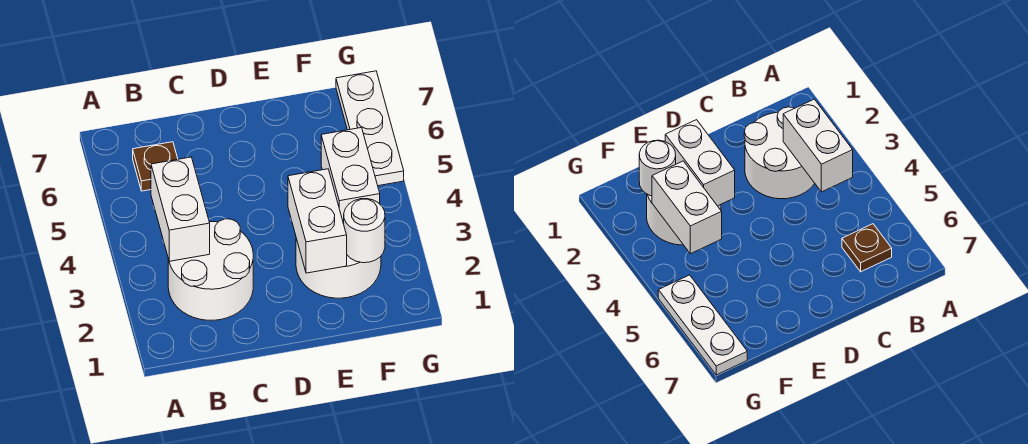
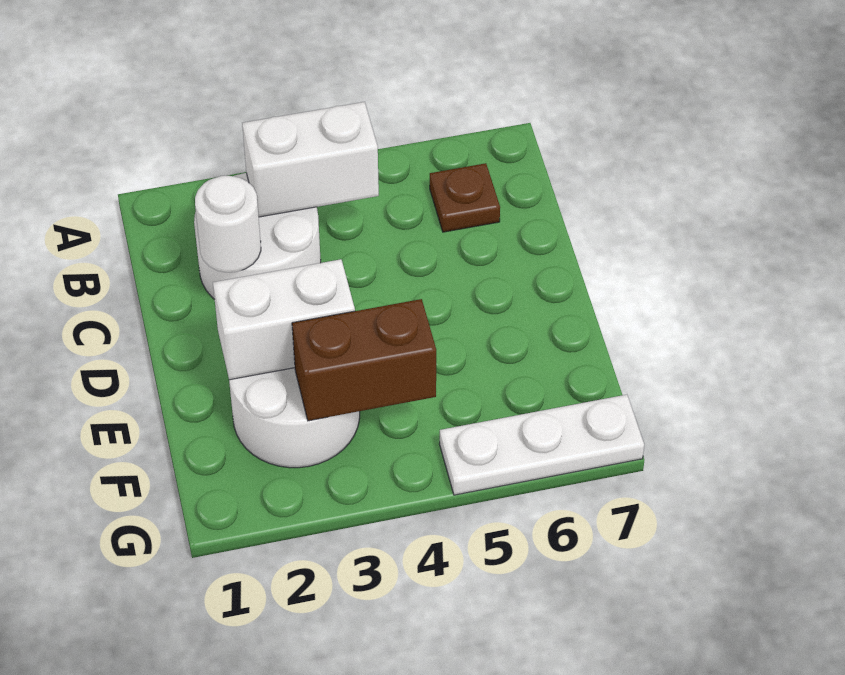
white round brick F2 level 2 -> white round brick C2 level 2
white brick F3:F4 level 2 -> brown brick F3:F4 level 2

